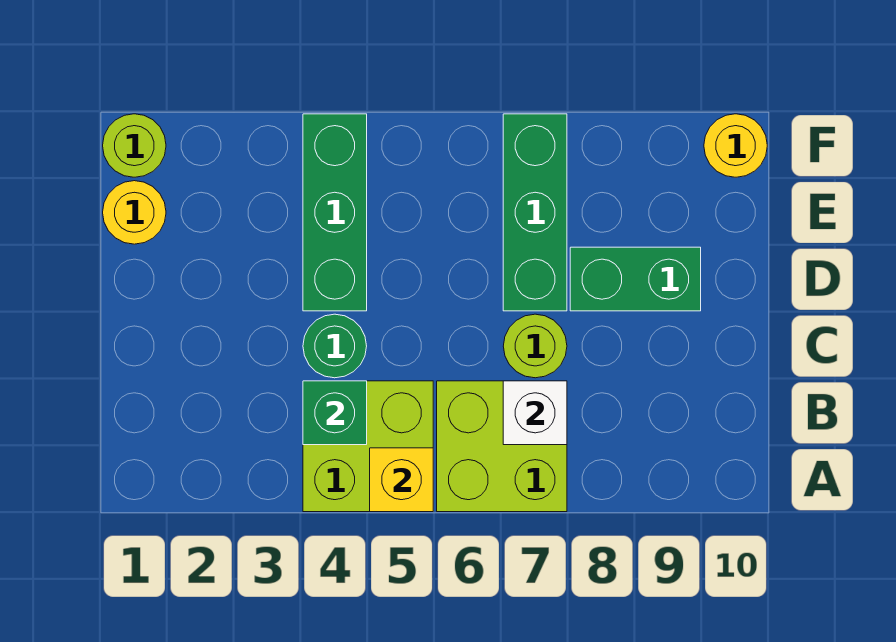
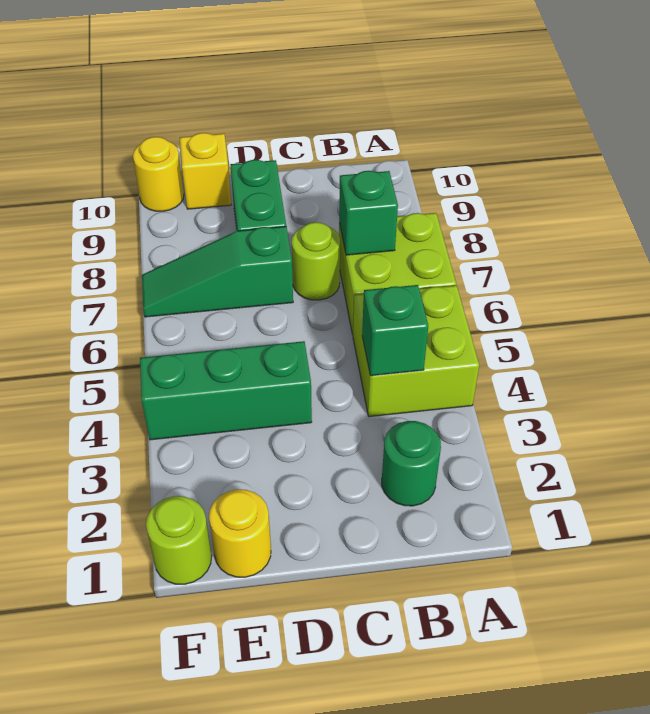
yellow brick A5 level 2 -> yellow brick E10 level 1
white brick B7 level 2 -> green brick B7 level 2
green round brick C4 level 1 -> green round brick B2 level 1
green brick D7:F7 level 1 -> green slope D7:F7 level 1 top D

